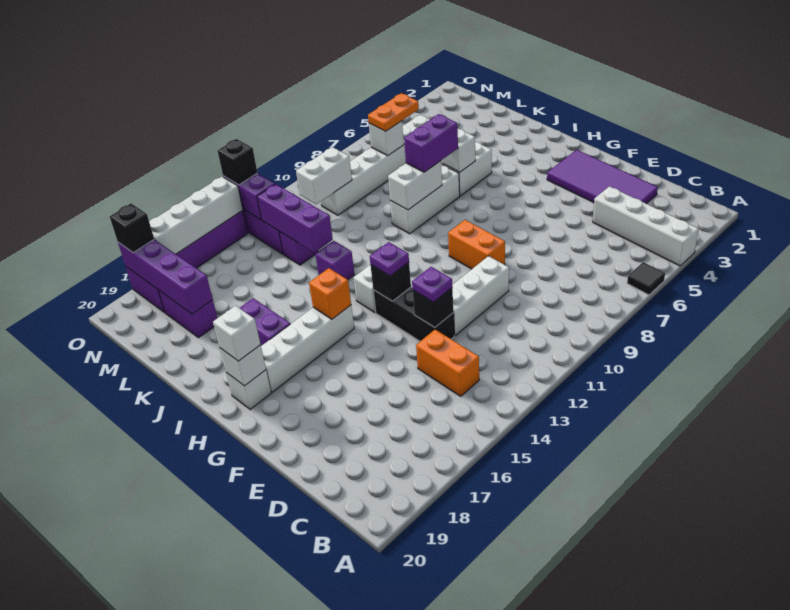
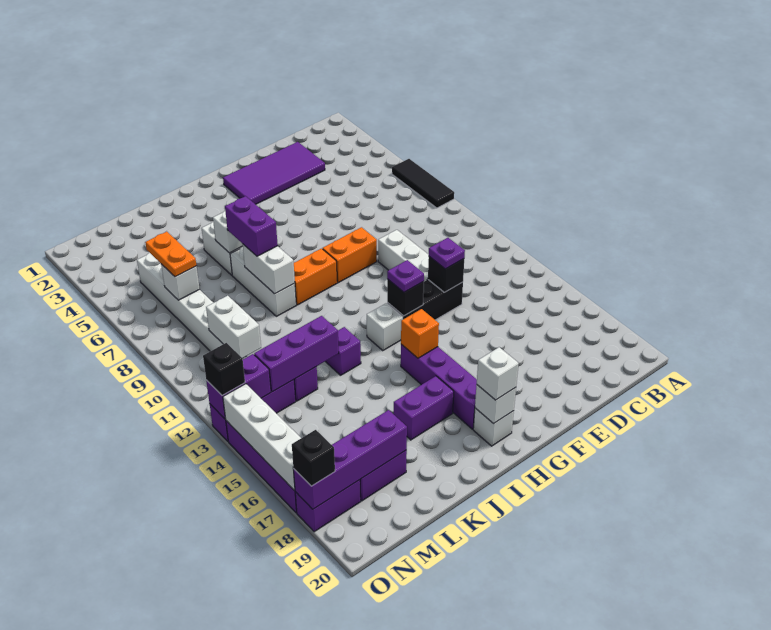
white brick A4:D4 level 1 -> none
black tile A6 level 1 -> black tile A6:A8 level 1
orange brick C14:D14 level 1 -> orange brick H9:I9 level 1
white brick H15:H18 level 1 -> purple brick H15:H18 level 1

